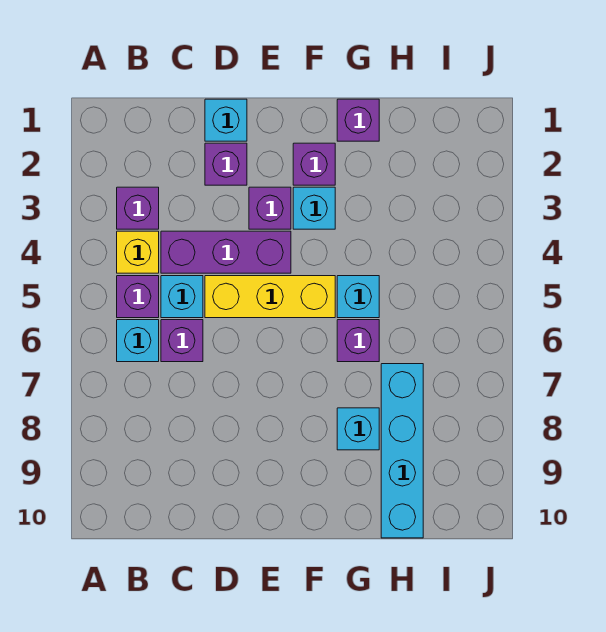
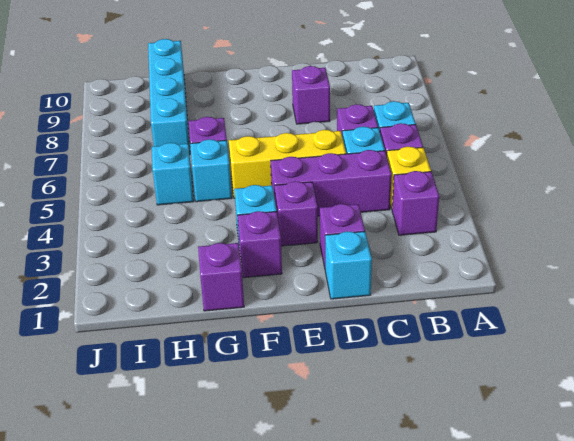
none -> purple brick D8 level 1
cyan brick G8 level 1 -> cyan brick H5 level 1

